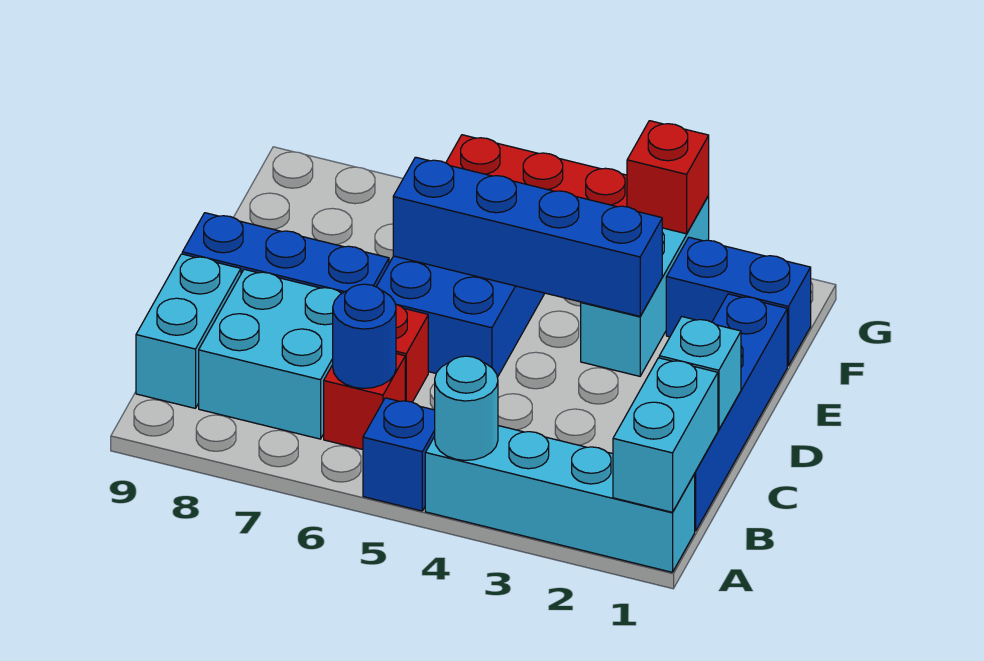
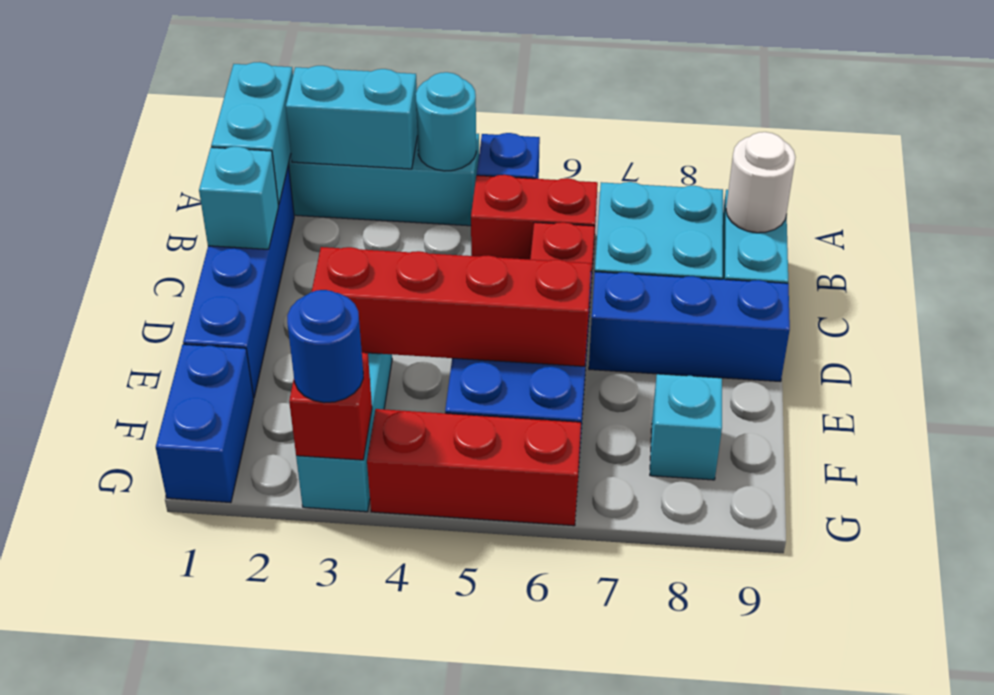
none -> cyan brick A2:A3 level 2
red brick B6 level 1 -> red brick B5:B6 level 1
blue round brick B6 level 2 -> blue round brick G3 level 3
none -> white round brick B9 level 2
blue brick E3:E6 level 2 -> red brick E3:E6 level 2
blue brick F1:F2 level 1 -> blue brick F1:G1 level 1
none -> cyan brick F8 level 1

